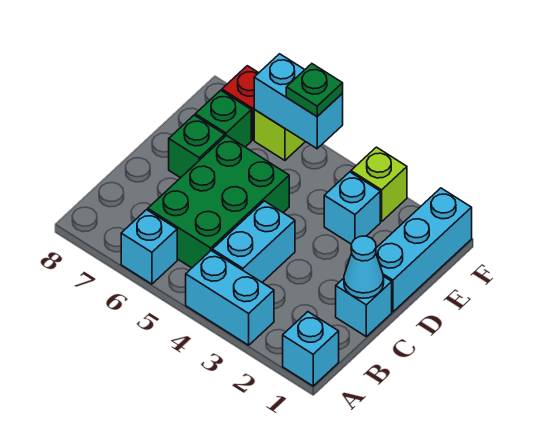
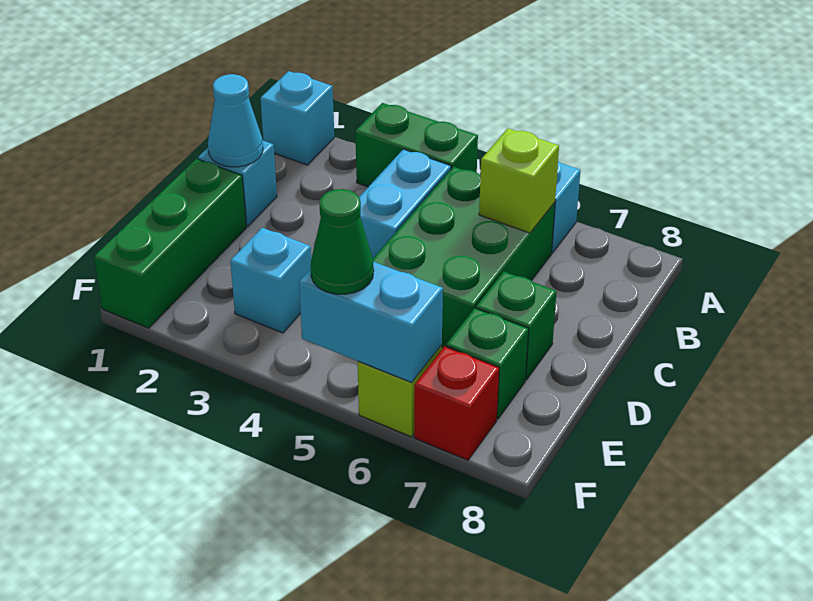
cyan brick A3:A4 level 1 -> green brick A3:A4 level 1
cyan brick D1:F1 level 1 -> green brick D1:F1 level 1
lime brick F3 level 1 -> lime brick B6 level 2
green plate F5 level 3 -> green cone F5 level 3

